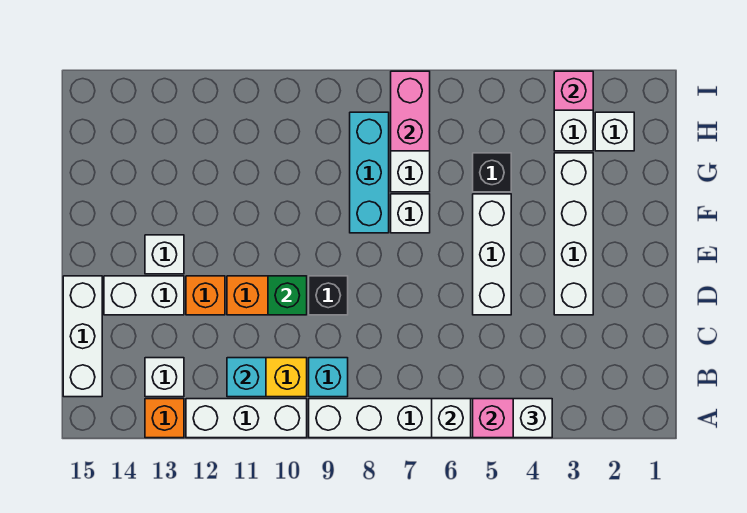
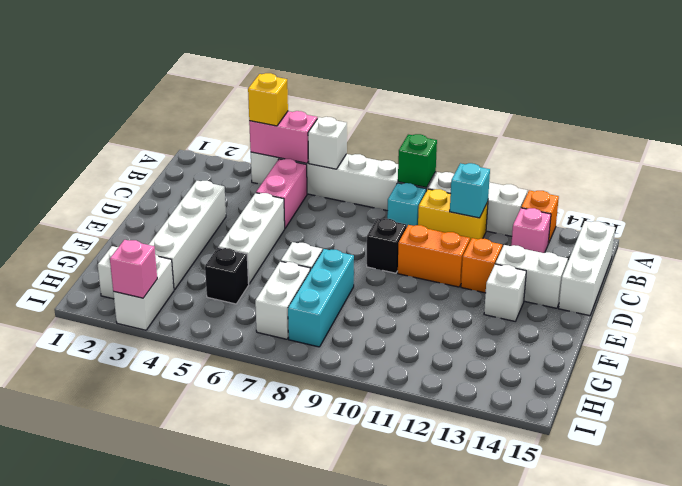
white brick A4 level 3 -> yellow brick A4 level 3
white brick B13 level 1 -> pink brick B13 level 1
green brick D10 level 2 -> green brick A9 level 2
pink brick H7:I7 level 2 -> pink brick B5:C5 level 1

